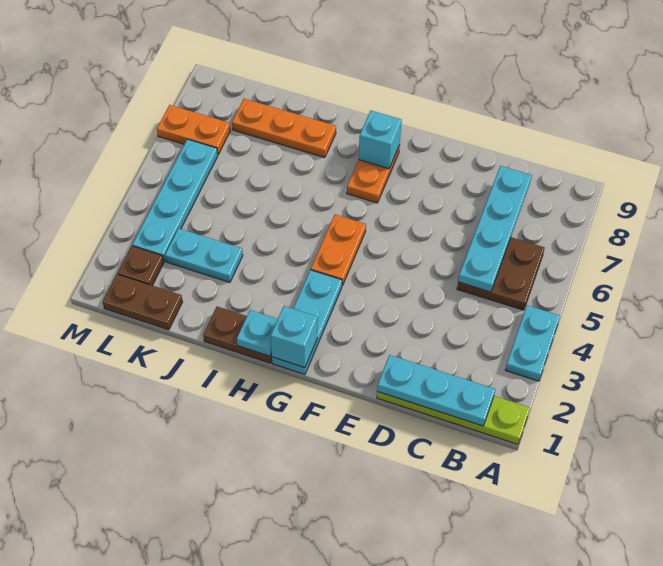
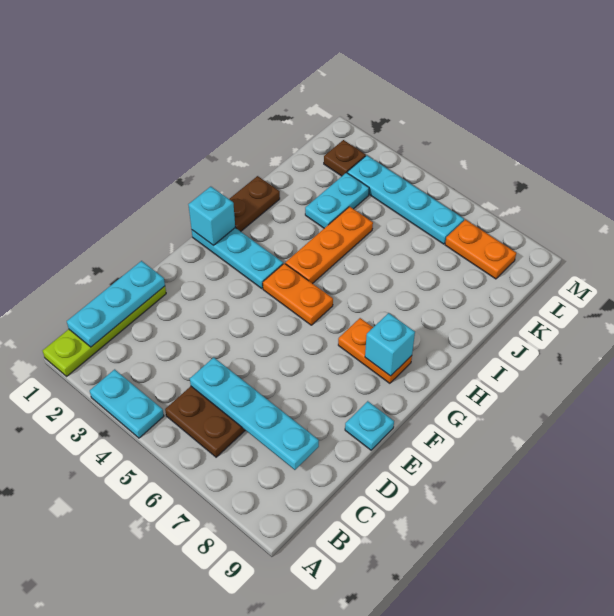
cyan plate H1 level 2 -> cyan plate E9 level 1
orange plate I8:K8 level 1 -> orange plate H4:J4 level 1
brown plate K1:L1 level 1 -> none
orange plate L7:M7 level 1 -> orange plate L7:L8 level 1

